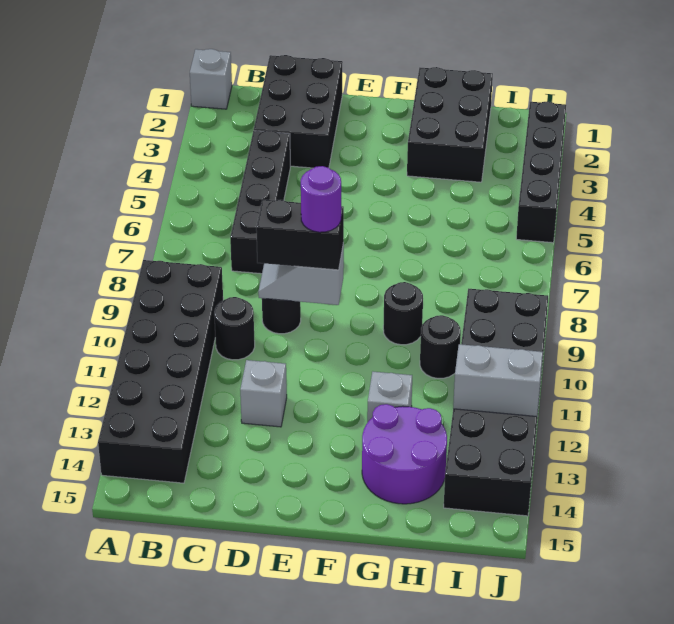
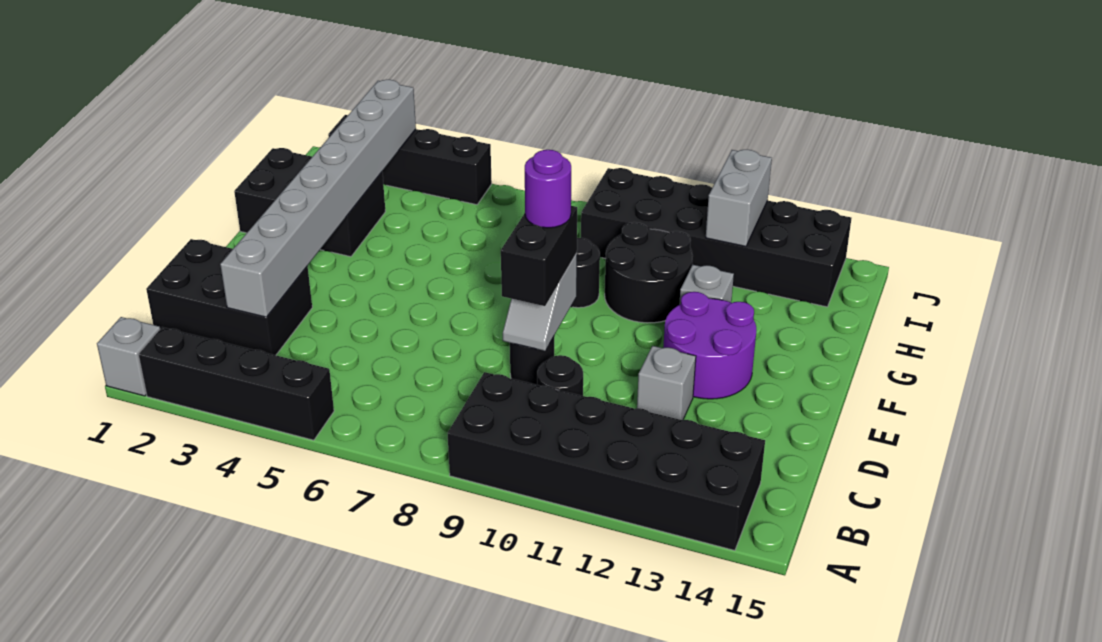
none -> grey brick C3:J3 level 2
black brick C4:C7 level 1 -> black brick A2:A5 level 1
purple round brick G13:H14 level 1 -> purple round brick E12:F13 level 1
black round brick H10 level 1 -> black round brick G10:H11 level 1

